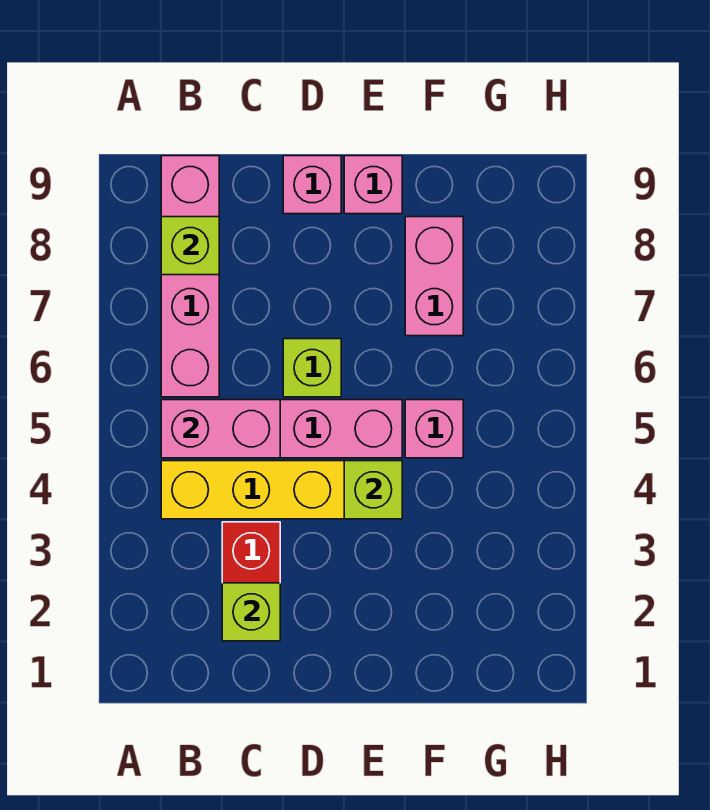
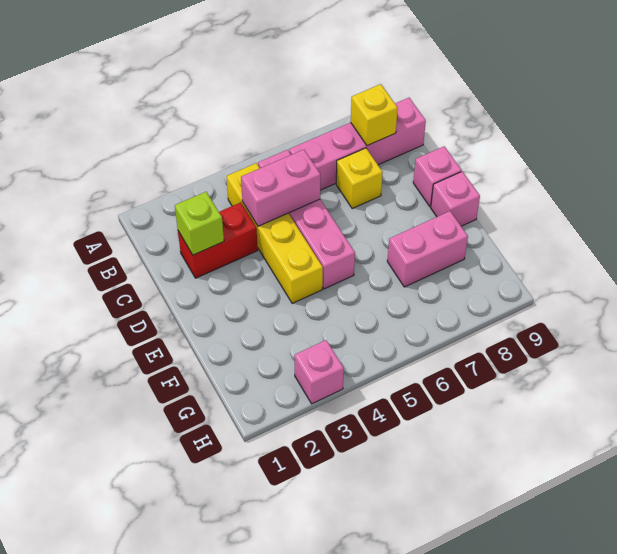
pink brick B5:C5 level 2 -> pink brick C4:C5 level 2
lime brick B8 level 2 -> yellow brick B8 level 2
none -> yellow brick C7 level 1
lime brick D6 level 1 -> none
lime brick E4 level 2 -> none
pink brick F5 level 1 -> pink brick H3 level 1

